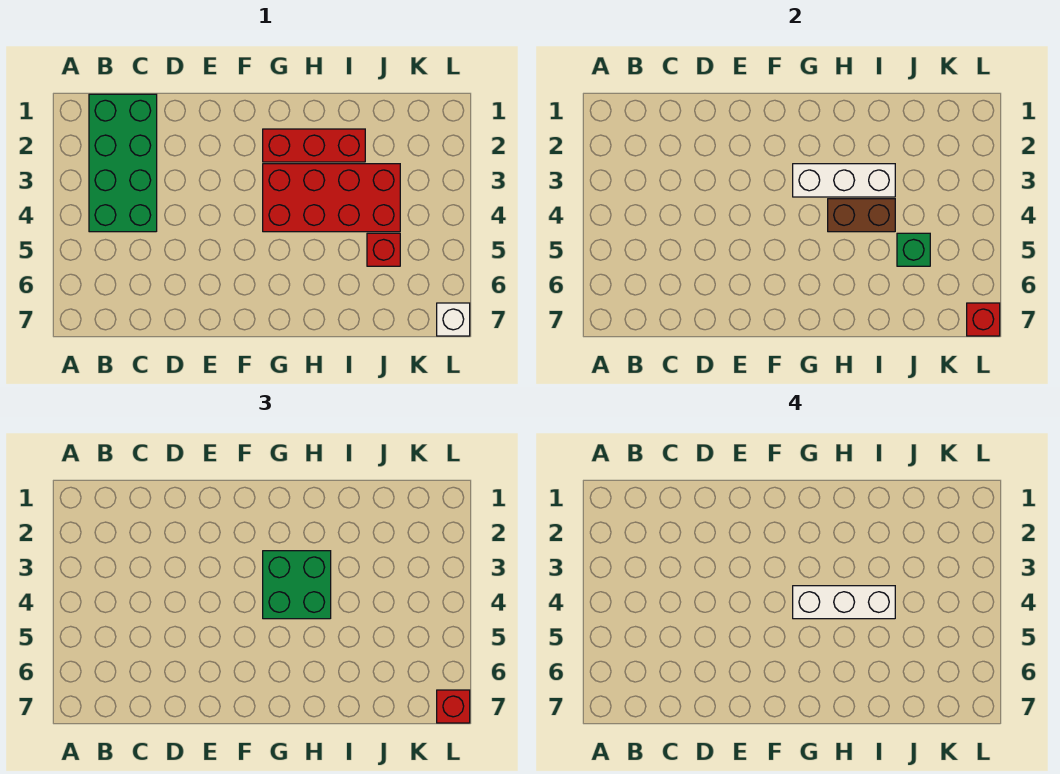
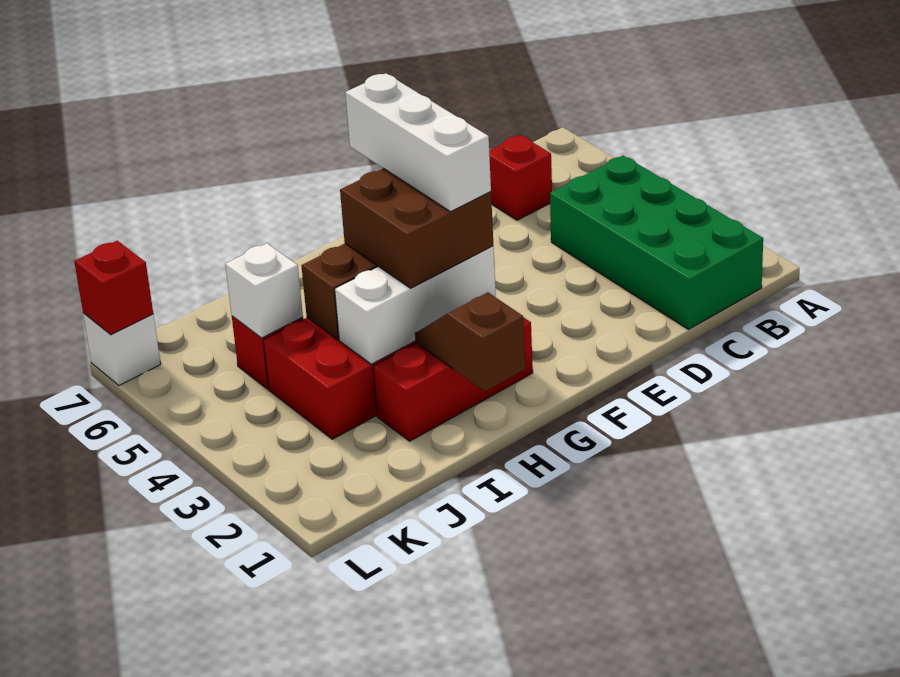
green brick G3:H4 level 3 -> brown brick G3:H4 level 3
white brick G4:I4 level 4 -> white brick G3:G5 level 4
none -> brown slope H1:H2 level 2 top 1
green brick J5 level 2 -> white brick J5 level 2
red brick L7 level 3 -> red brick C6 level 1

